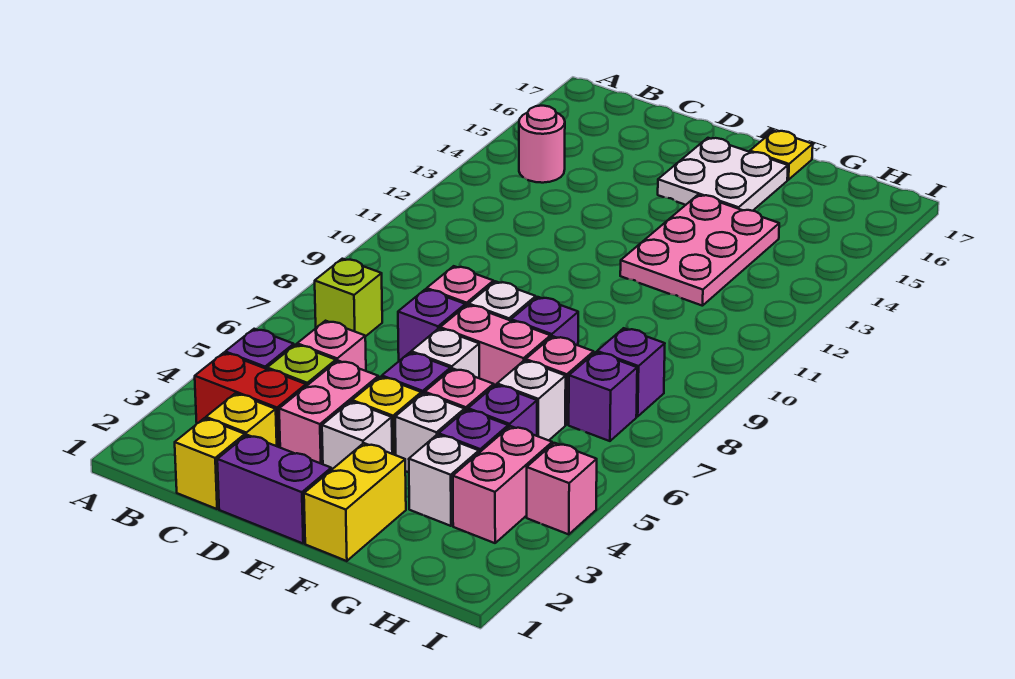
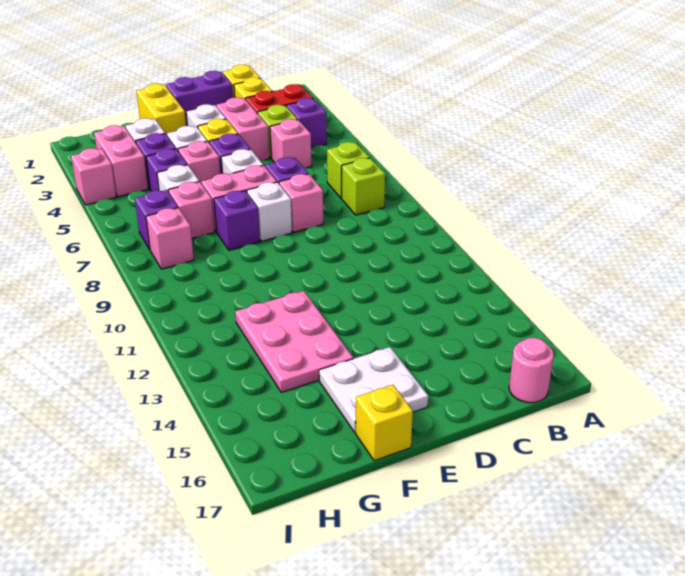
none -> lime brick B8 level 1
pink round brick B14 level 1 -> pink round brick B17 level 1
yellow plate F17 level 1 -> yellow brick F17 level 1
purple brick H8 level 1 -> pink brick H8 level 1

